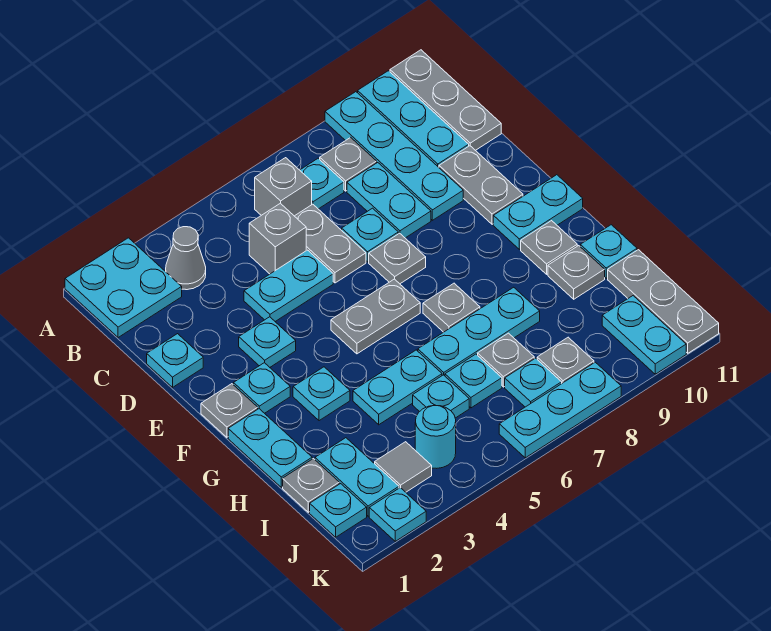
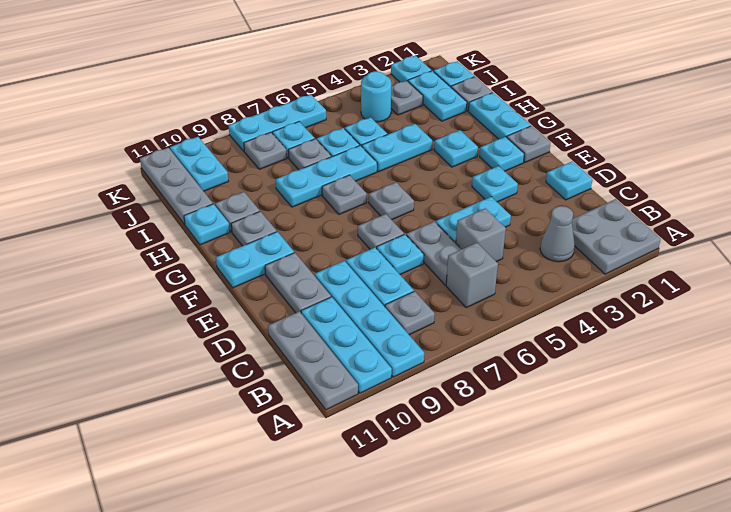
cyan plate A1:B2 level 1 -> grey plate A1:B2 level 1
cyan plate B7 level 1 -> none
grey plate F5:F6 level 1 -> grey plate F6 level 1
grey tile J3 level 1 -> grey plate J3 level 1

